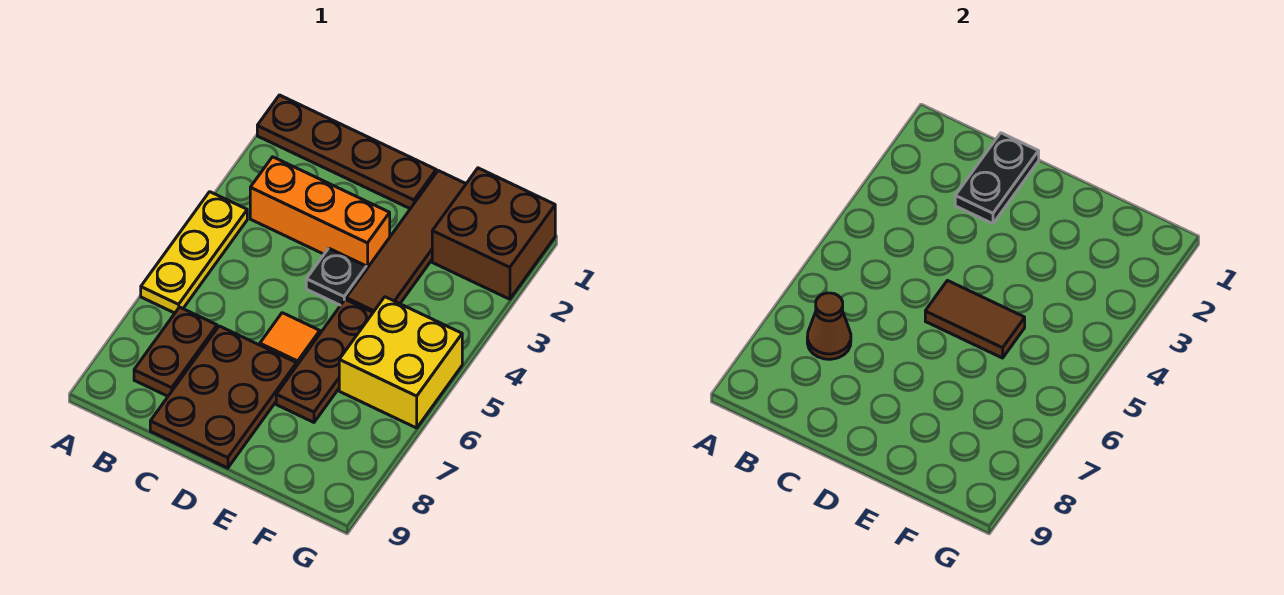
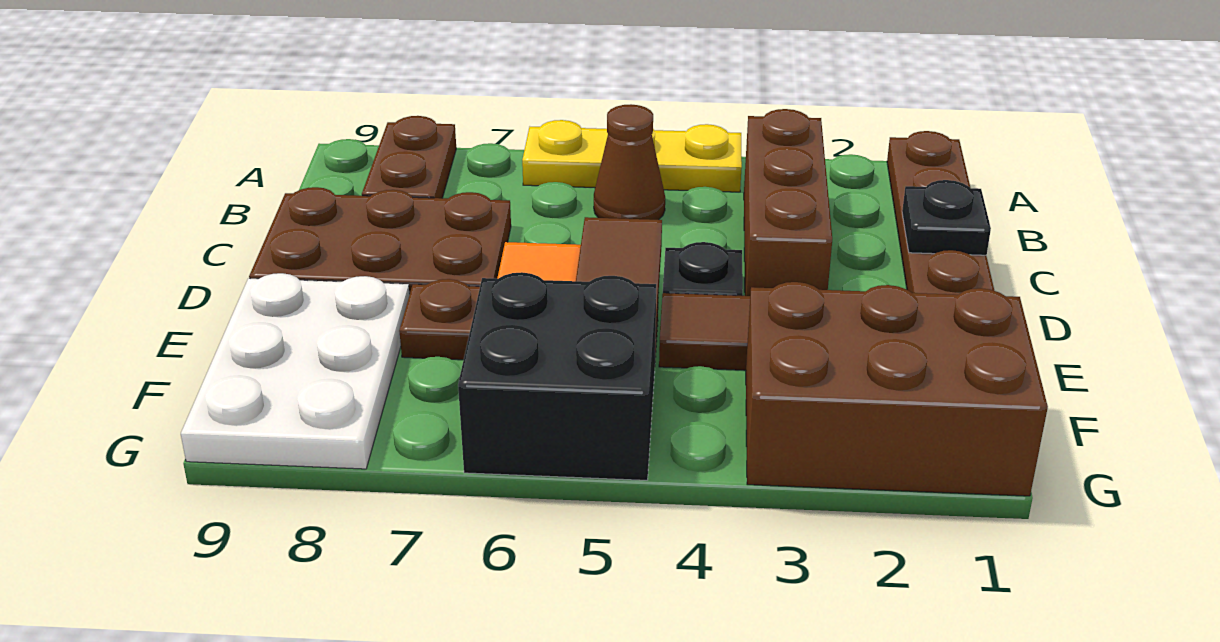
orange brick B3:D3 level 1 -> brown brick B3:D3 level 1
brown plate B7:B8 level 1 -> brown plate A8:B8 level 1
brown cone B7 level 2 -> brown cone B5 level 1
black plate C1:C2 level 2 -> black plate C1 level 2
none -> white plate E8:G9 level 1
brown brick F1:G2 level 1 -> brown brick F1:G3 level 1
yellow brick F5:G6 level 1 -> black brick F5:G6 level 1

